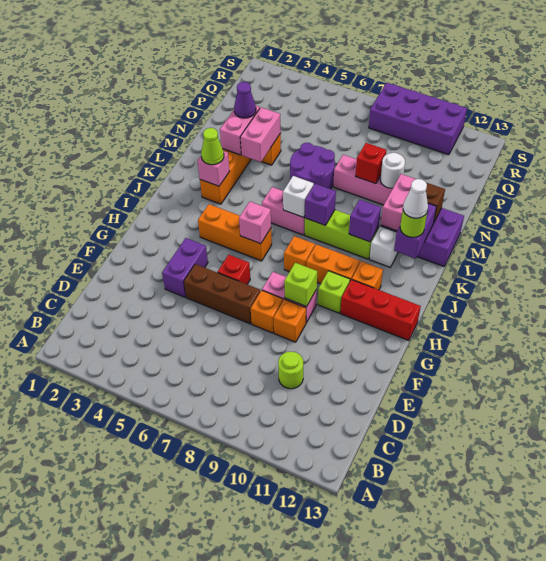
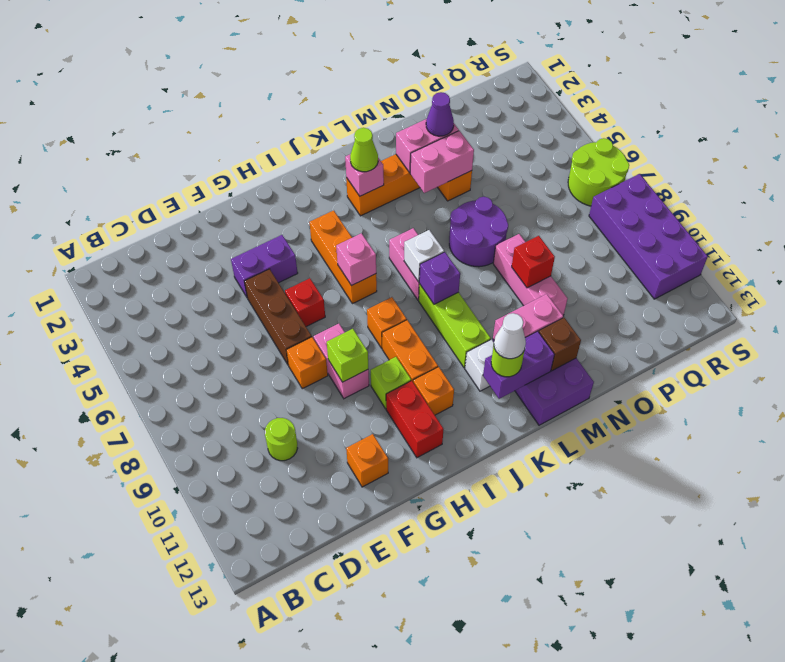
orange brick F9 level 1 -> orange brick F12 level 1
red brick H11:H13 level 1 -> red brick H11:H12 level 1
purple brick K10 level 2 -> none
white round brick N10 level 2 -> none
none -> lime round brick R6:S7 level 1

